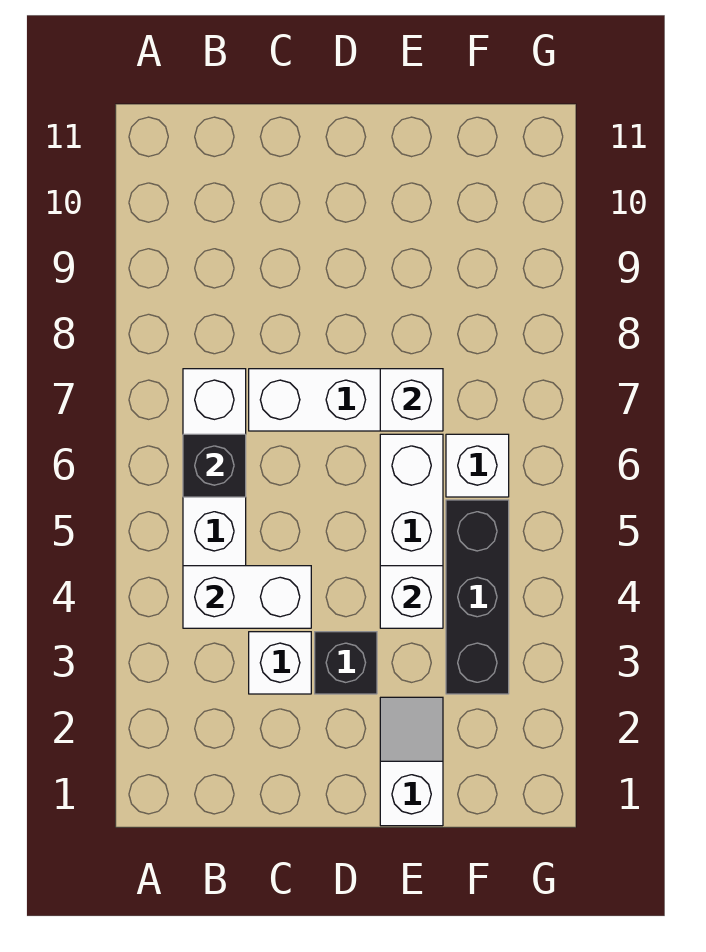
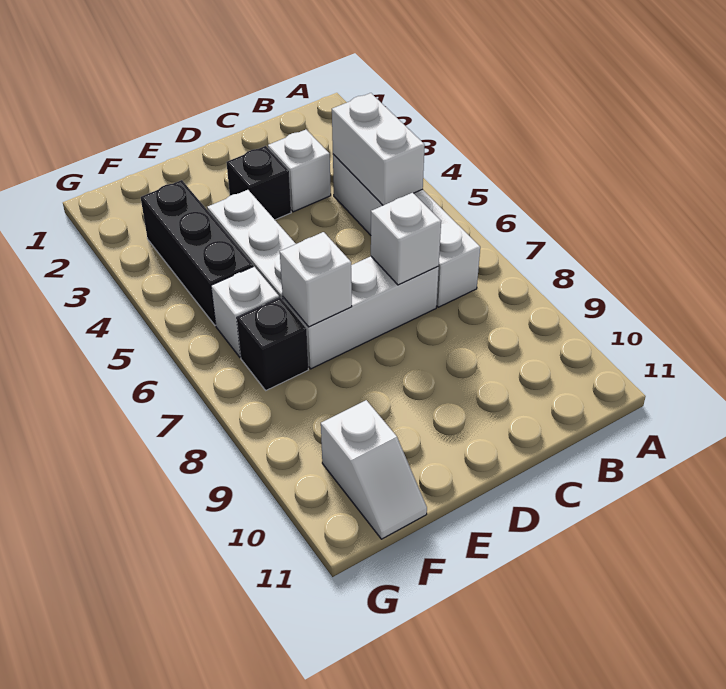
white brick B4:C4 level 2 -> white brick B4:B5 level 2
black brick B6 level 2 -> black brick F7 level 1
white slope E1:E2 level 1 top 1 -> white slope F10:F11 level 1 top 10
white brick E4 level 2 -> white brick C7 level 2

